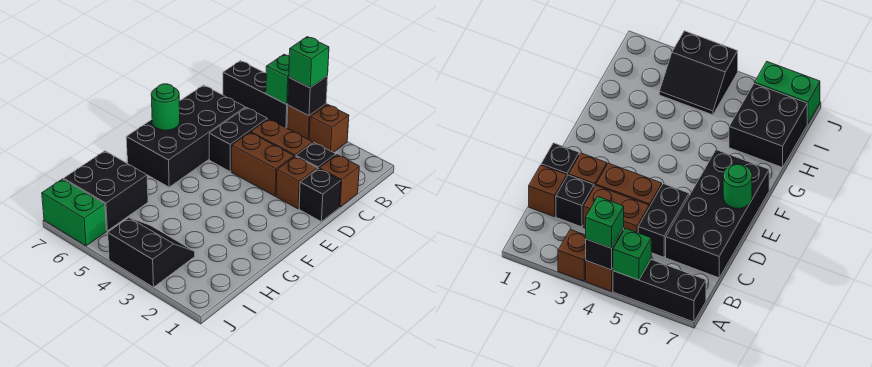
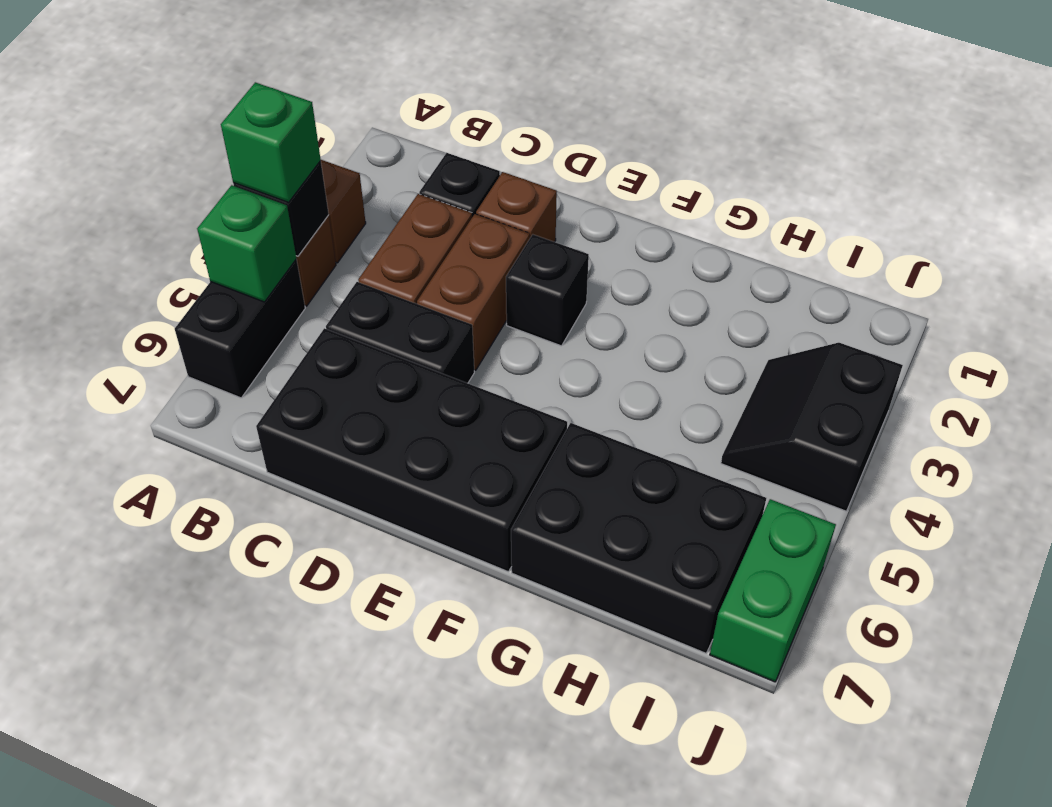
black brick A5:A7 level 1 -> black brick A5:A6 level 1
brown brick C1 level 1 -> none
black brick D1 level 1 -> black brick E3 level 1
green round brick E7 level 2 -> none
black brick H6:I7 level 1 -> black brick G6:I7 level 1

